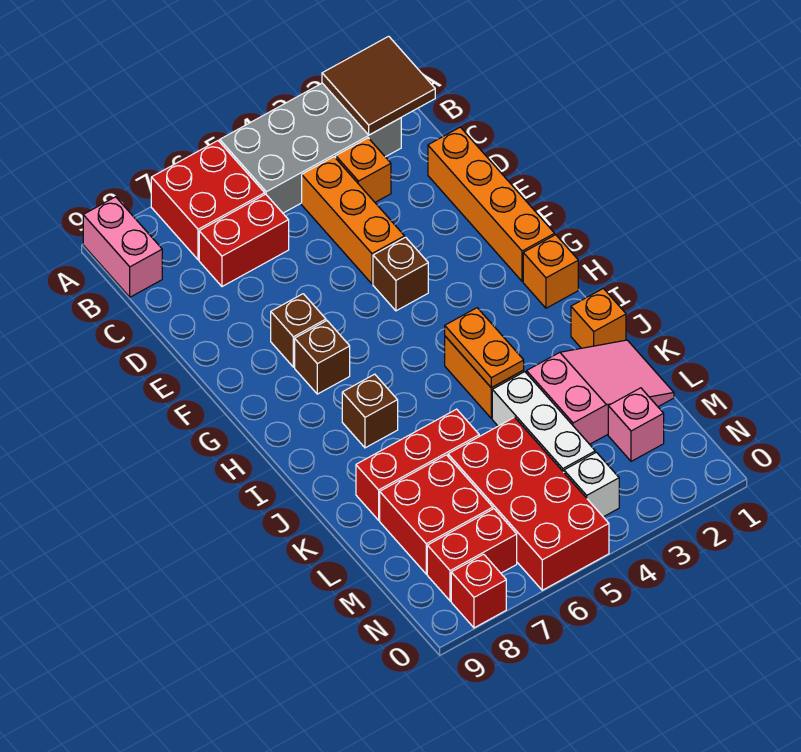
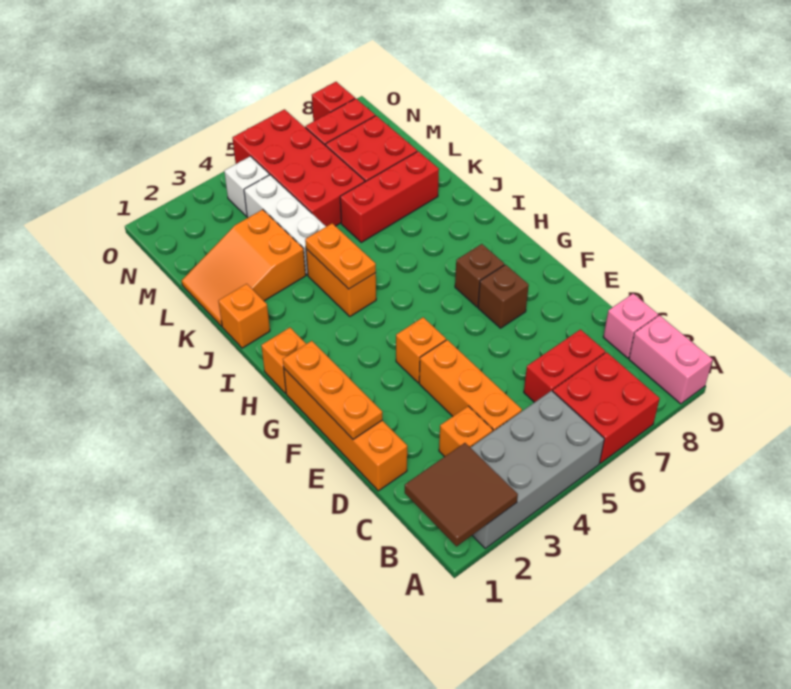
none -> orange plate E1:G1 level 2
brown brick F4 level 1 -> orange brick F4 level 1
brown brick I7 level 1 -> none
pink slope K1:L3 level 1 top 3 -> orange slope K1:L3 level 1 top 3
pink brick M2 level 1 -> pink brick C9 level 1

